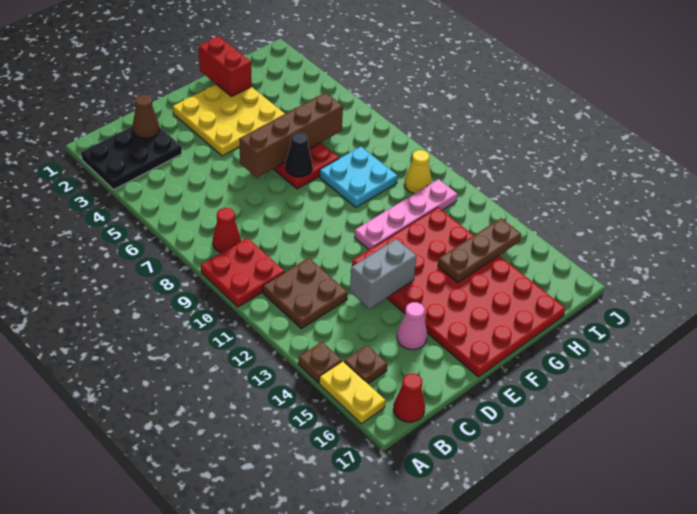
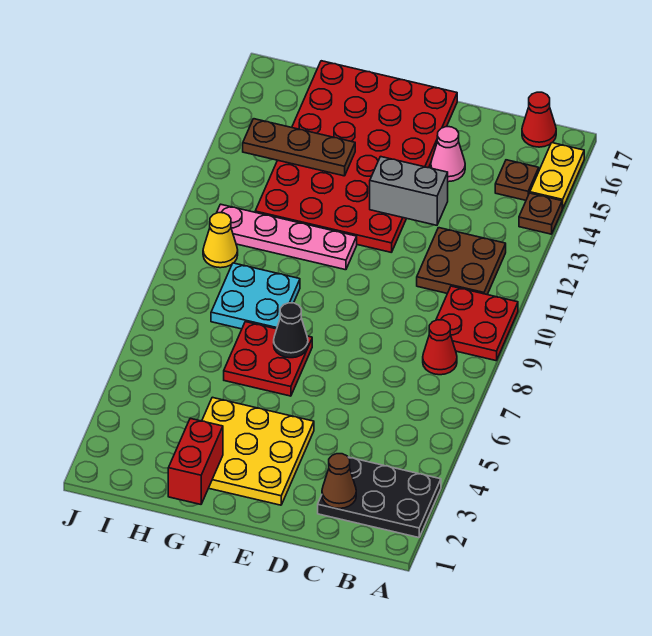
brown brick E6:H6 level 2 -> none

